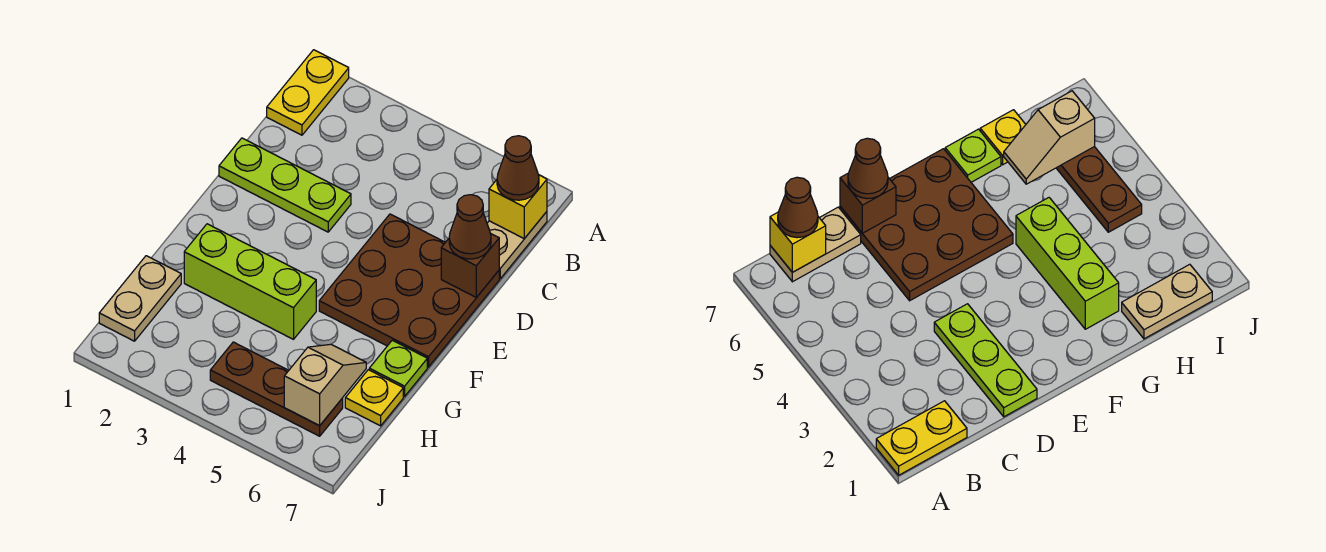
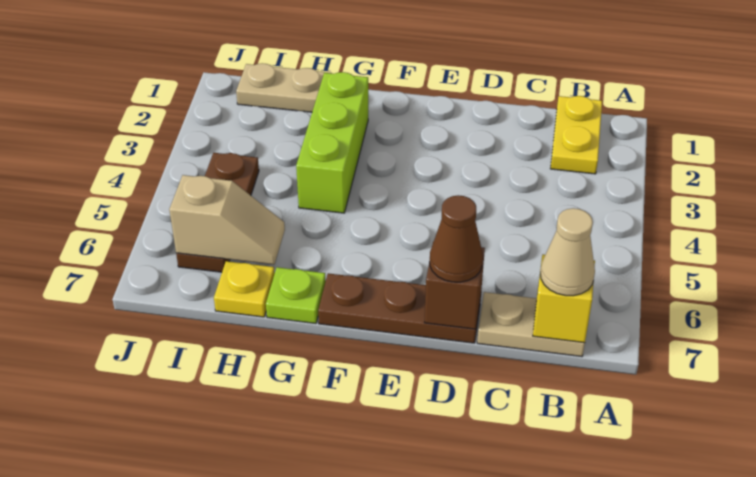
yellow plate A1:B1 level 1 -> yellow plate B1:B2 level 1
brown cone B7 level 3 -> tan cone B7 level 3
lime plate D1:D3 level 1 -> none
brown plate D5:F7 level 1 -> brown plate D7:F7 level 1

